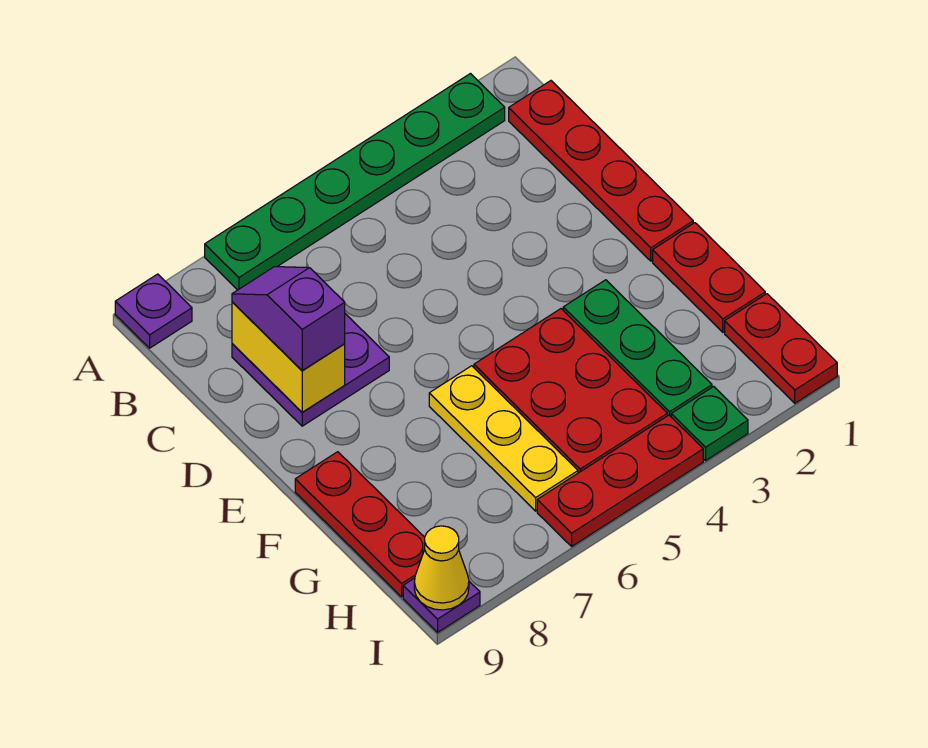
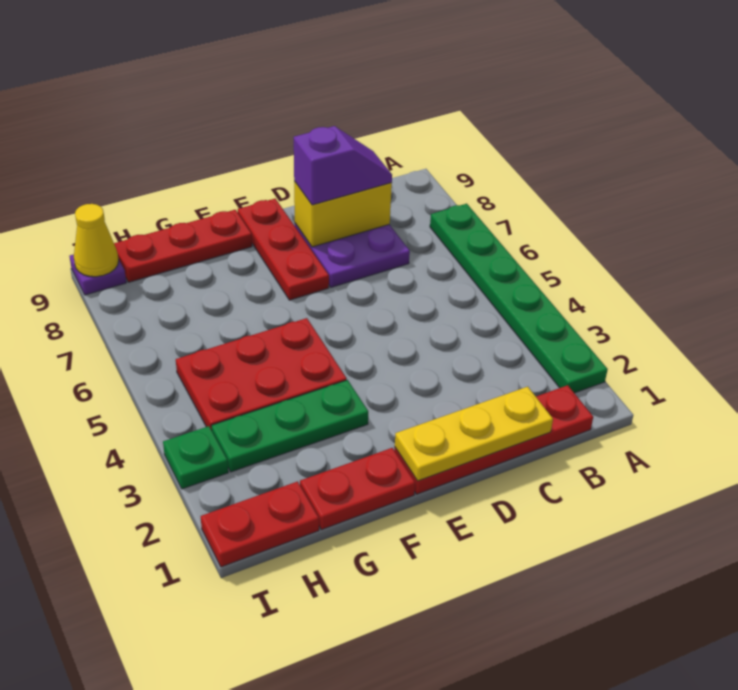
purple plate A9 level 1 -> none
yellow plate F6:H6 level 1 -> yellow plate C1:E1 level 2
red plate I4:I6 level 1 -> red plate E7:E9 level 1

